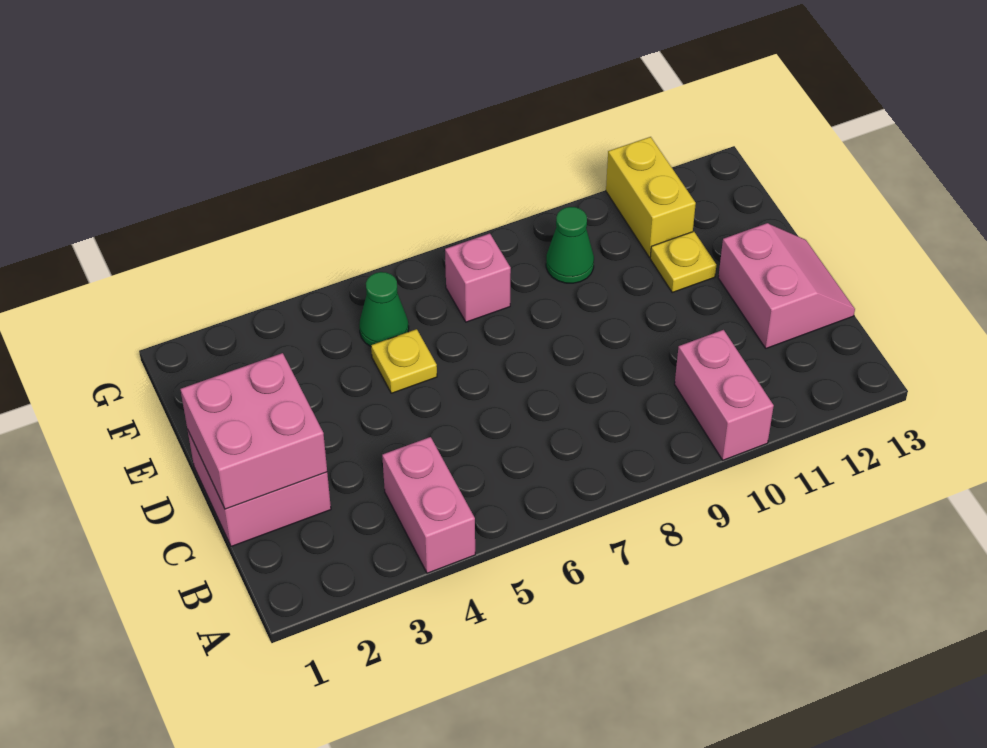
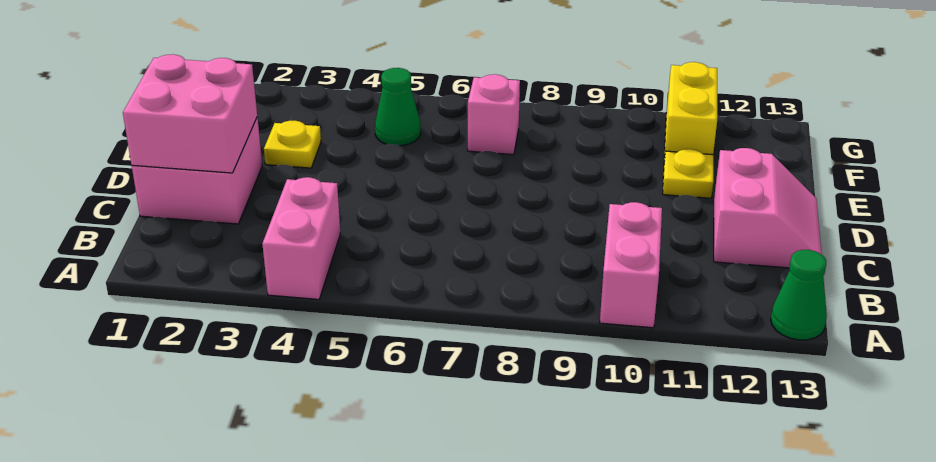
yellow plate E5 level 1 -> yellow plate E3 level 1
green cone F9 level 1 -> green cone A13 level 1

